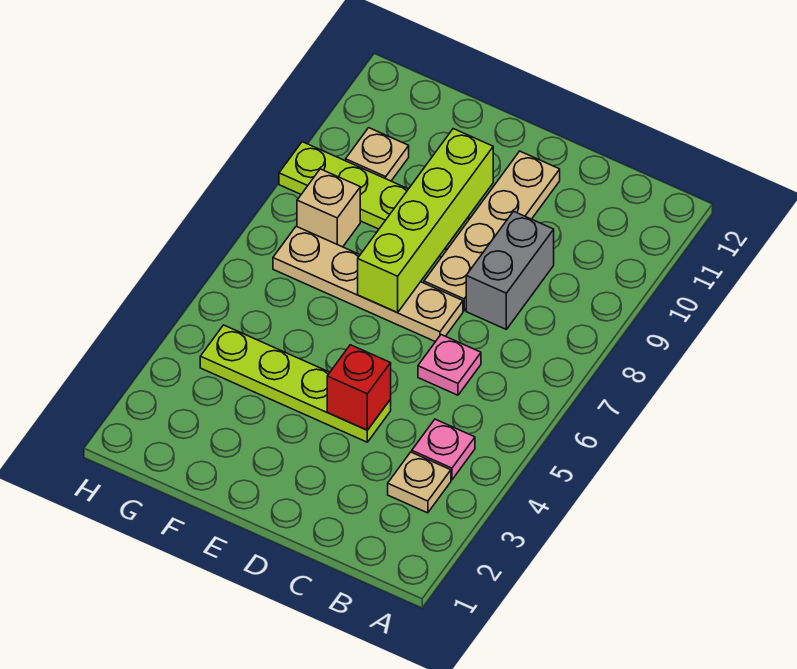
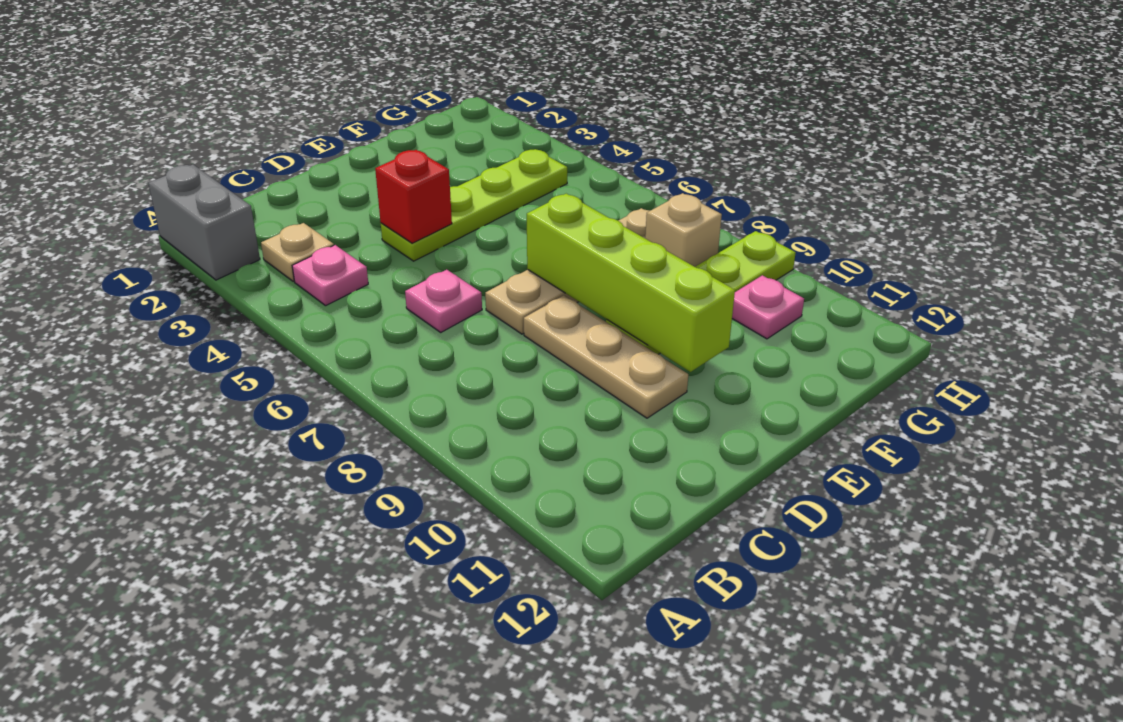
grey brick C8:C9 level 1 -> grey brick A1:A2 level 1
tan plate D8:D11 level 1 -> tan plate D8:D10 level 1
tan plate G10 level 1 -> pink plate G10 level 1

